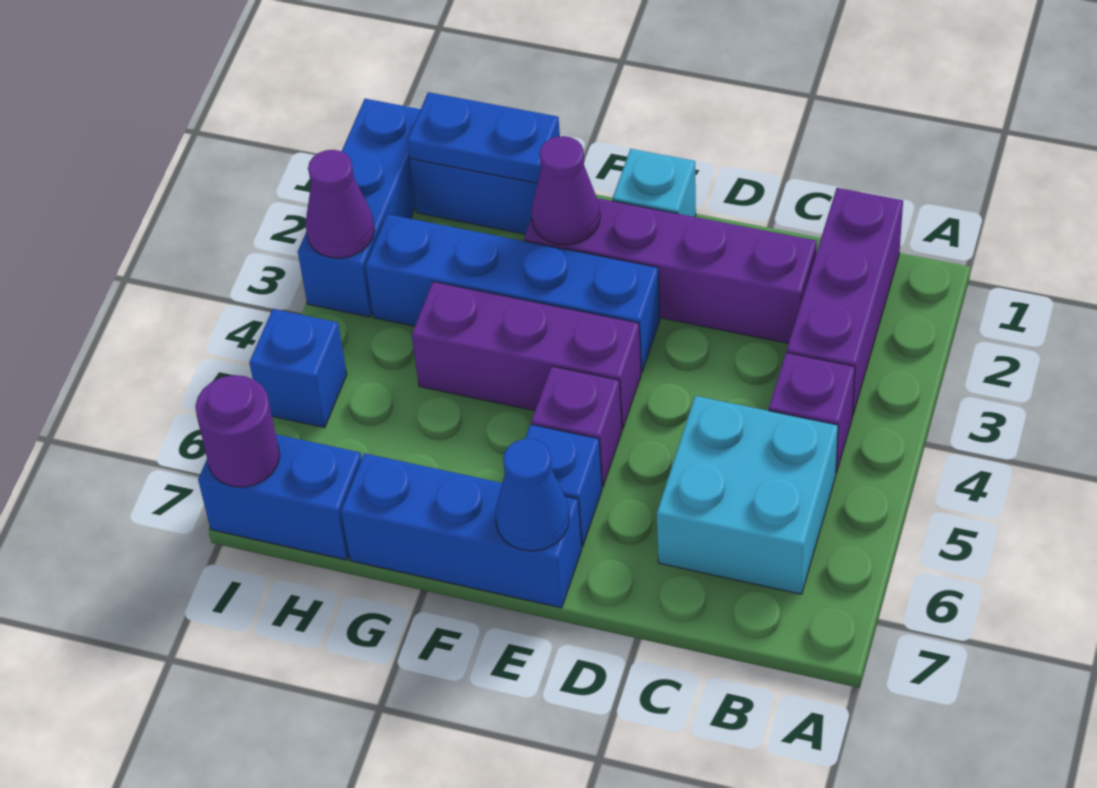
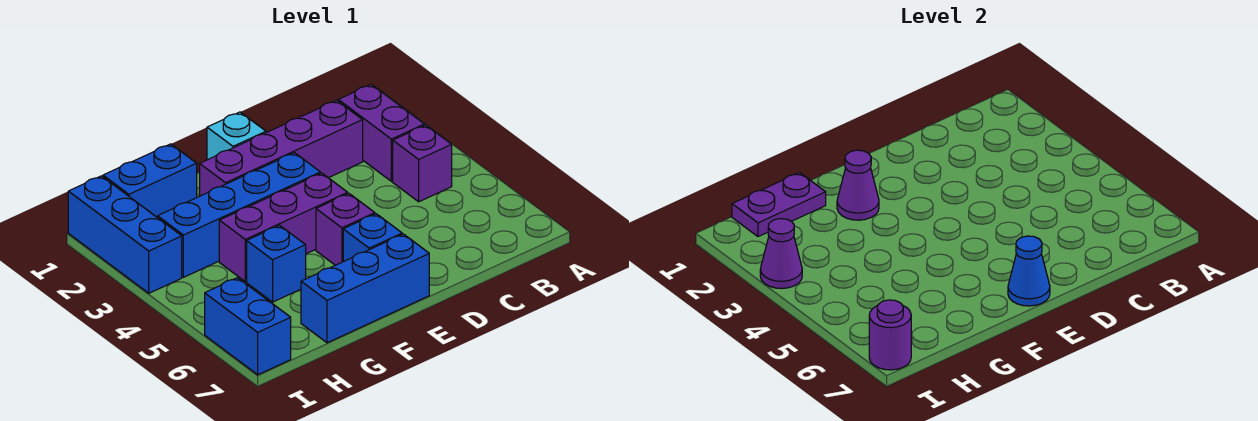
purple brick B1:B3 level 1 -> purple brick B2:B3 level 1
cyan brick B5:C6 level 1 -> none
blue plate G1:H1 level 2 -> purple plate G1:H1 level 2
blue brick H7:I7 level 1 -> blue brick I6:I7 level 1
blue brick I5 level 1 -> blue brick G5 level 1

